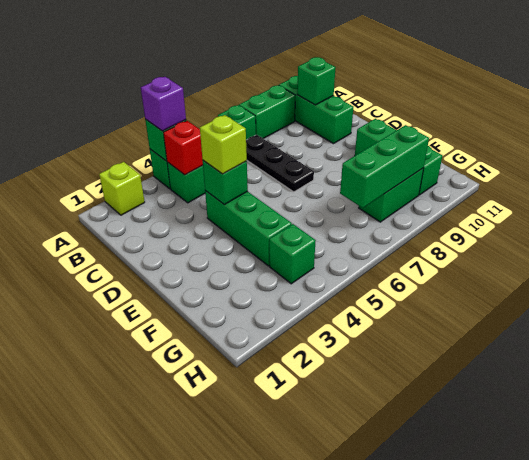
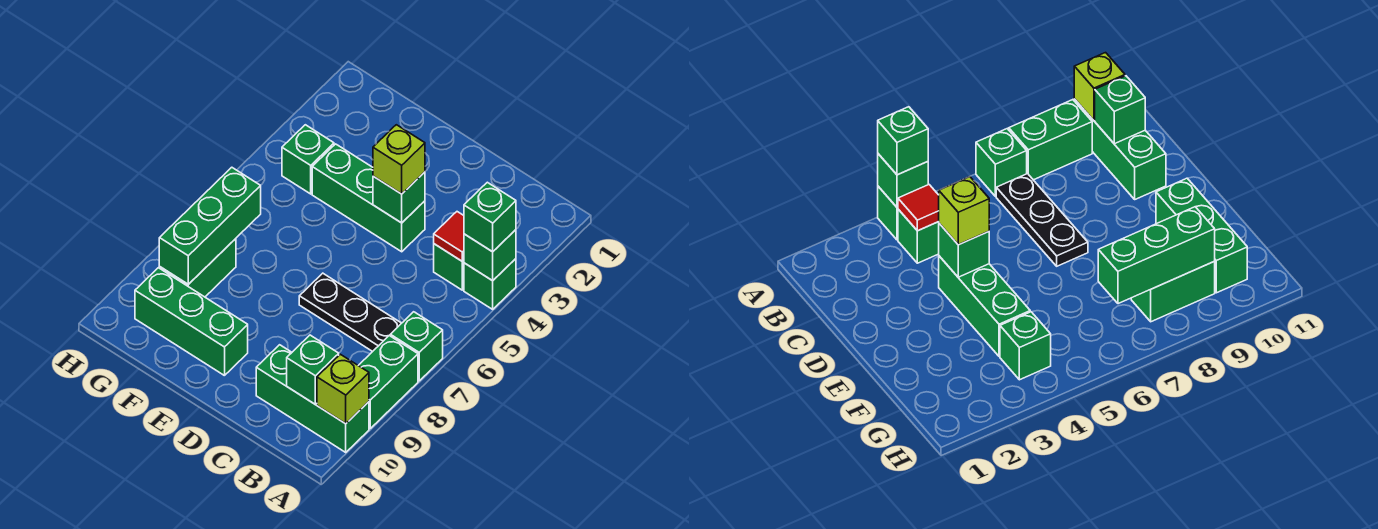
lime brick A2 level 1 -> lime brick A10 level 2
purple brick A4 level 3 -> green brick A4 level 3
red brick B4 level 2 -> red tile B4 level 2

